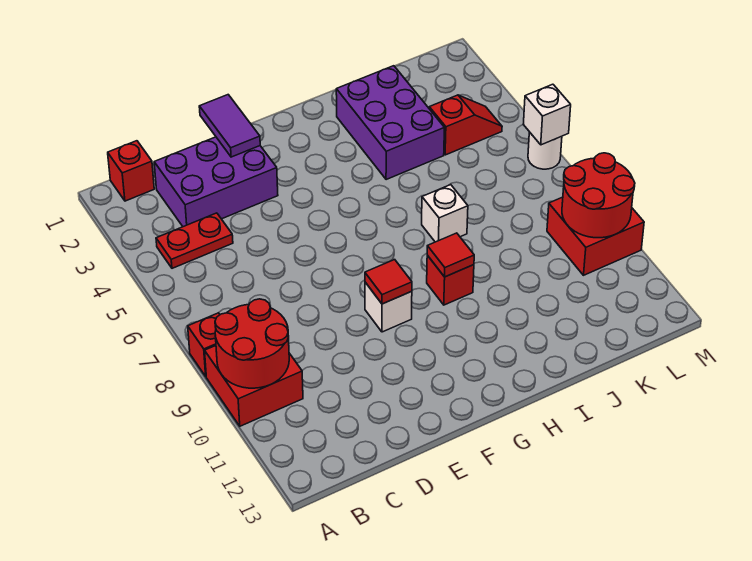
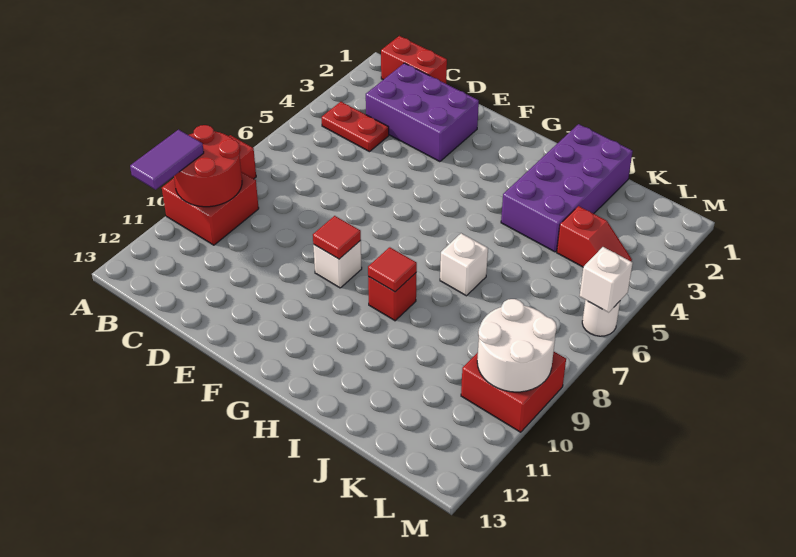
red brick B1 level 1 -> red brick B1:C1 level 1
purple tile E1:E2 level 2 -> purple tile A10:A11 level 3
purple brick I2:J4 level 1 -> purple brick I1:J4 level 1
red round brick L9:M10 level 2 -> white round brick L9:M10 level 2

